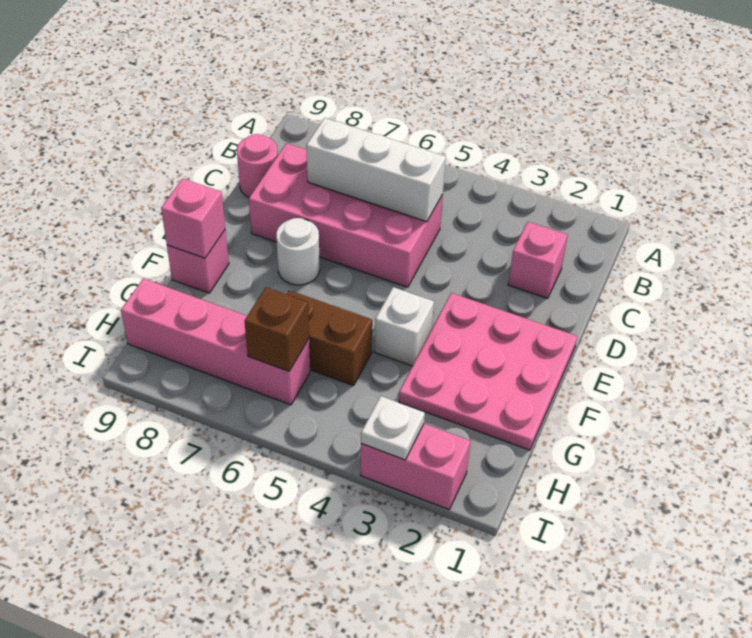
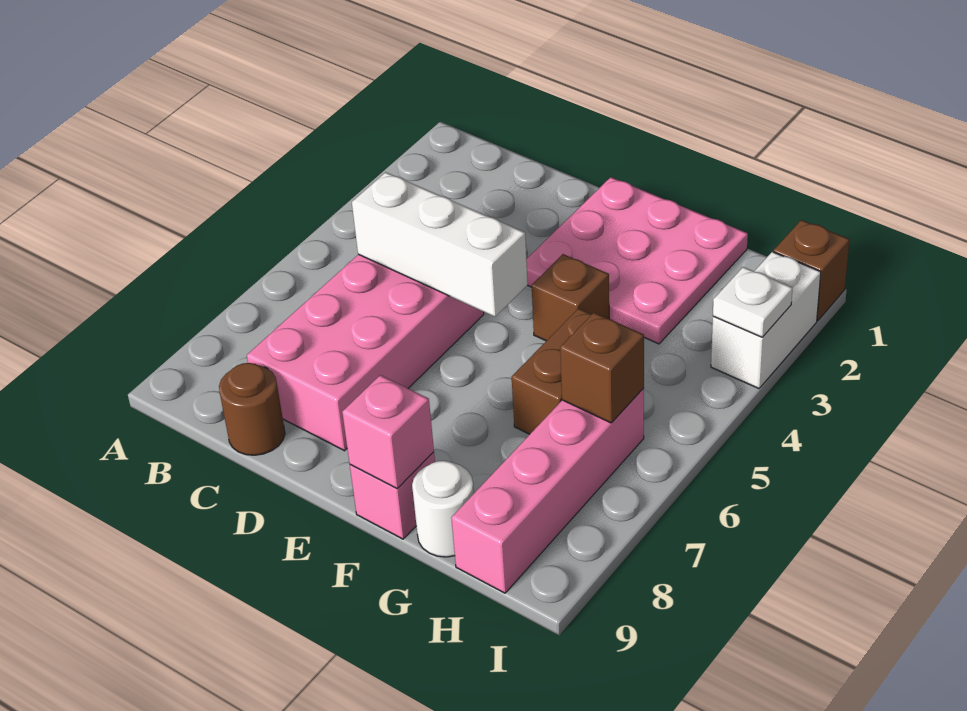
pink brick C2 level 1 -> none
white brick C5:C7 level 2 -> white brick C5:E5 level 2
pink round brick C9 level 1 -> brown round brick C9 level 1
white round brick E7 level 1 -> white round brick G9 level 1
white brick F4 level 1 -> brown brick F4 level 1
none -> brown brick I1 level 1
pink brick I2:I3 level 1 -> white brick I2:I3 level 1

